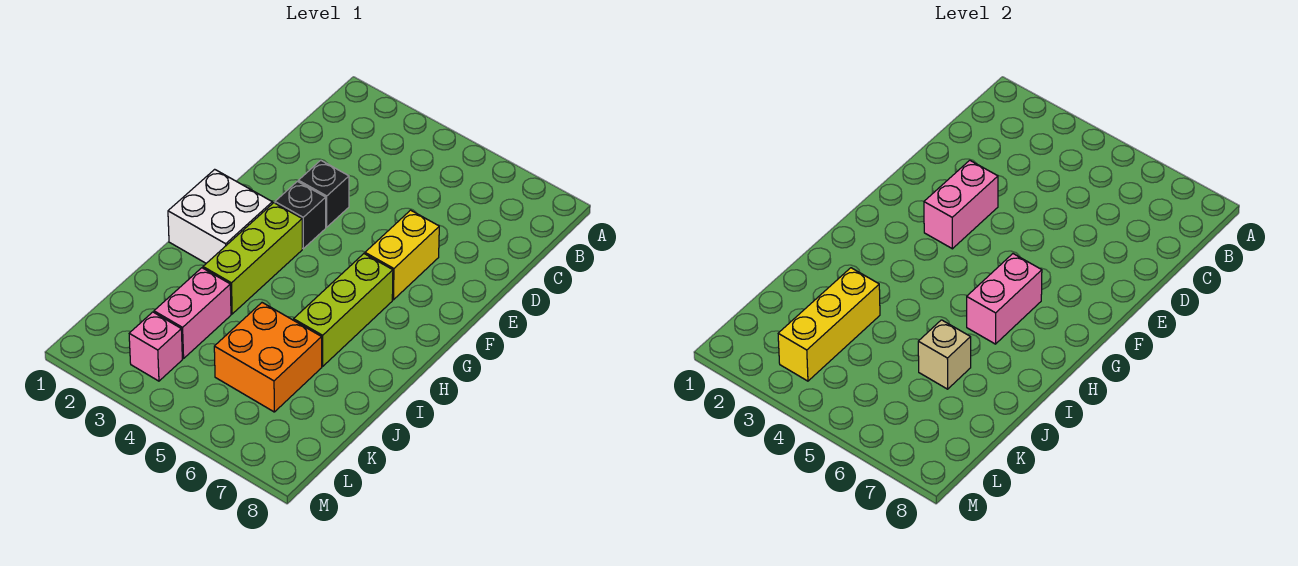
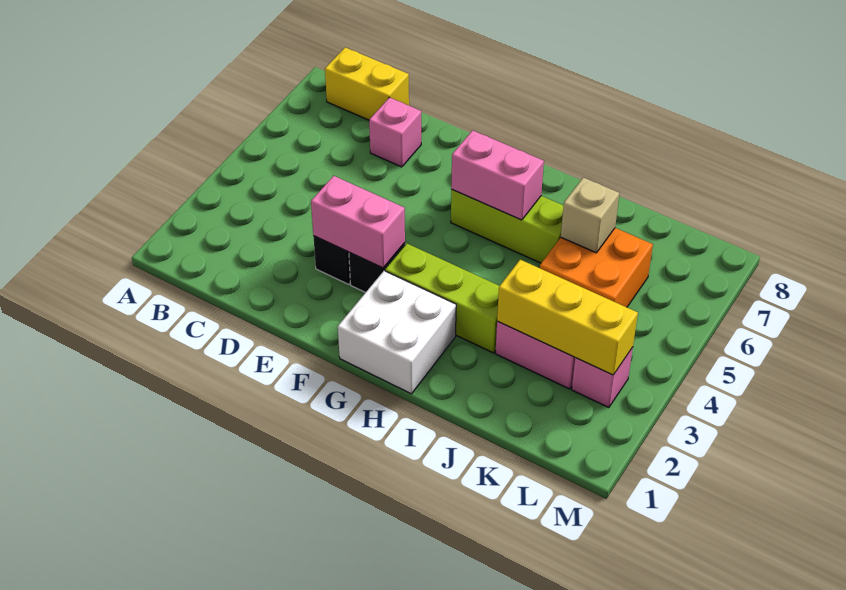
none -> pink brick D7 level 1
yellow brick E6:F6 level 1 -> yellow brick B8:C8 level 1

